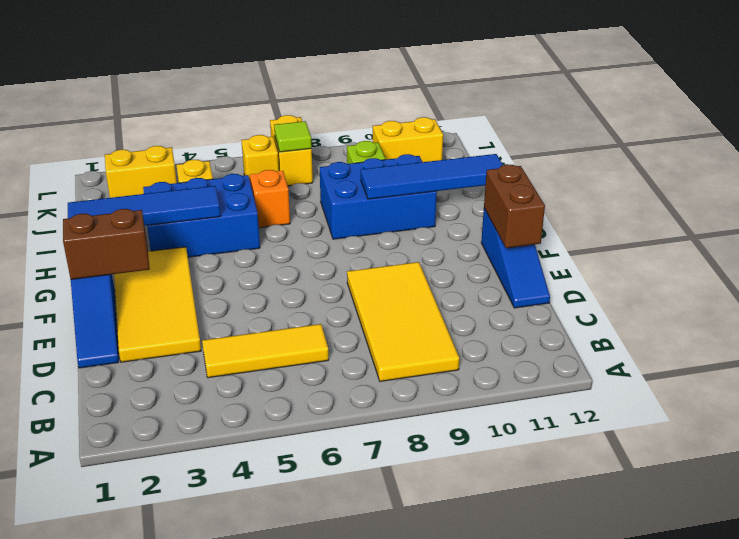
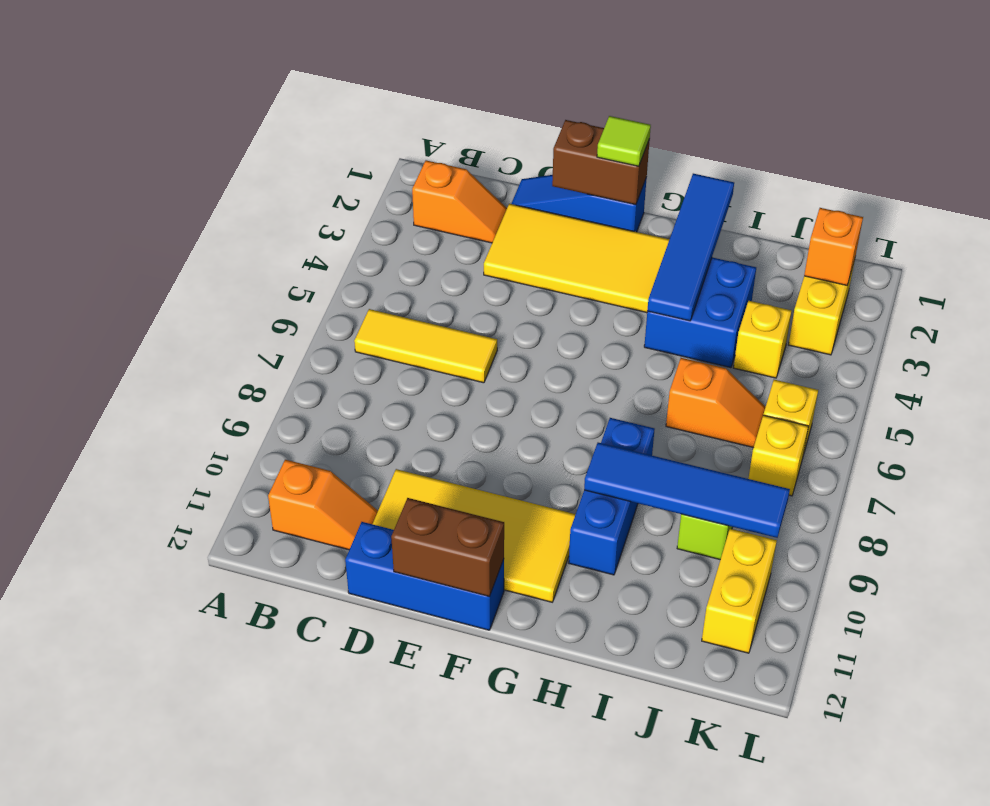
none -> orange slope B2:C2 level 1 top B
yellow tile B8:E9 level 1 -> yellow tile D10:G11 level 1
none -> orange slope B11:C11 level 1 top B
yellow tile C4:C6 level 1 -> yellow tile B6:D6 level 1
blue slope D12:F12 level 1 top F -> blue brick D12:F12 level 1
brown brick F1:F2 level 2 -> brown brick E1:F1 level 2
blue brick H3:I5 level 1 -> blue brick H3:I4 level 1
blue brick H8:I10 level 1 -> blue brick H8:H10 level 1
blue tile H9:H12 level 2 -> blue tile H9:K9 level 2
none -> orange brick K2 level 2
yellow brick K7:L7 level 1 -> yellow brick K7 level 1
lime tile K7 level 2 -> lime tile F1 level 3

